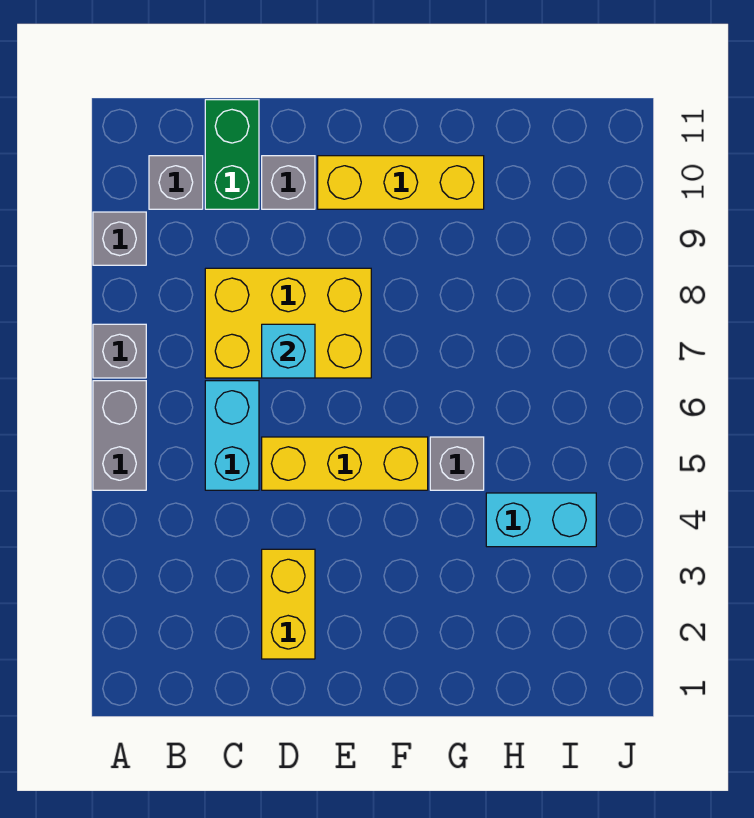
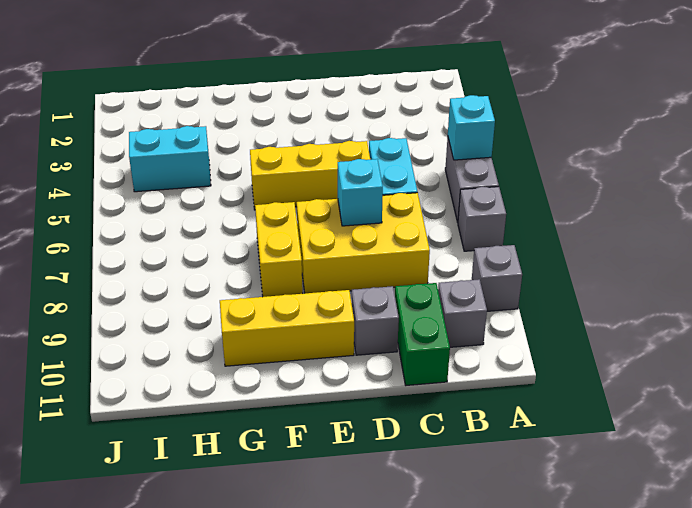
none -> cyan brick A5 level 2
yellow brick D2:D3 level 1 -> yellow brick F7:F8 level 1
grey brick G5 level 1 -> none

